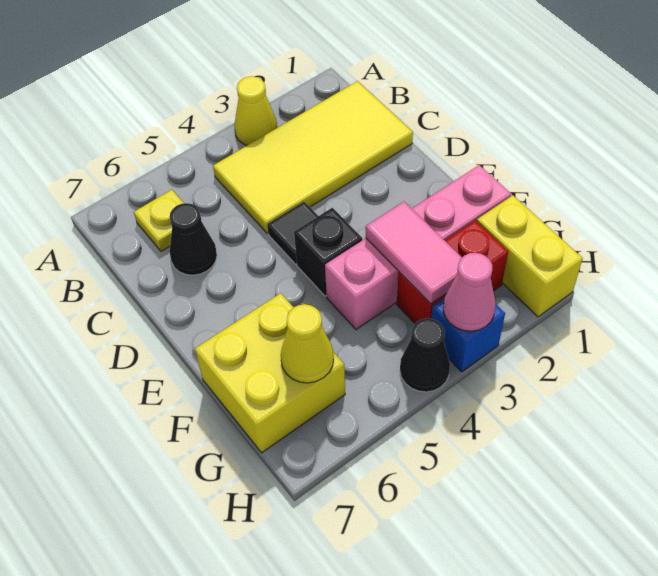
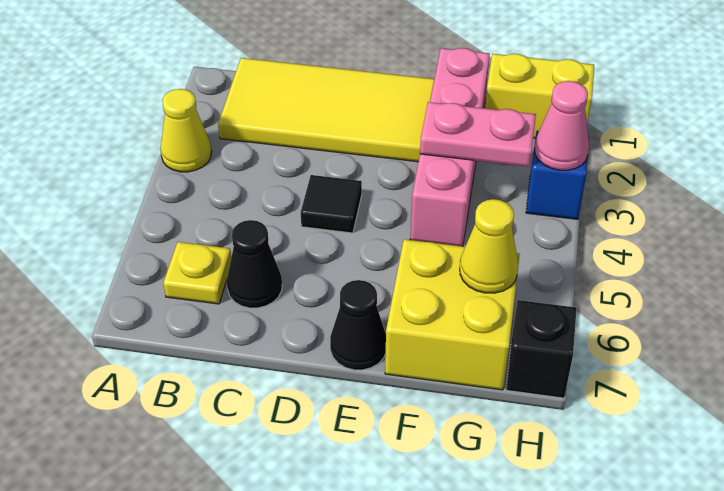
yellow tile B1:C4 level 1 -> yellow tile B1:E2 level 1
black brick E4 level 1 -> black brick H7 level 1
pink tile F3:G3 level 2 -> pink plate F3:G3 level 2
red brick G2:G3 level 1 -> none
black cone H4 level 1 -> black cone E7 level 1

